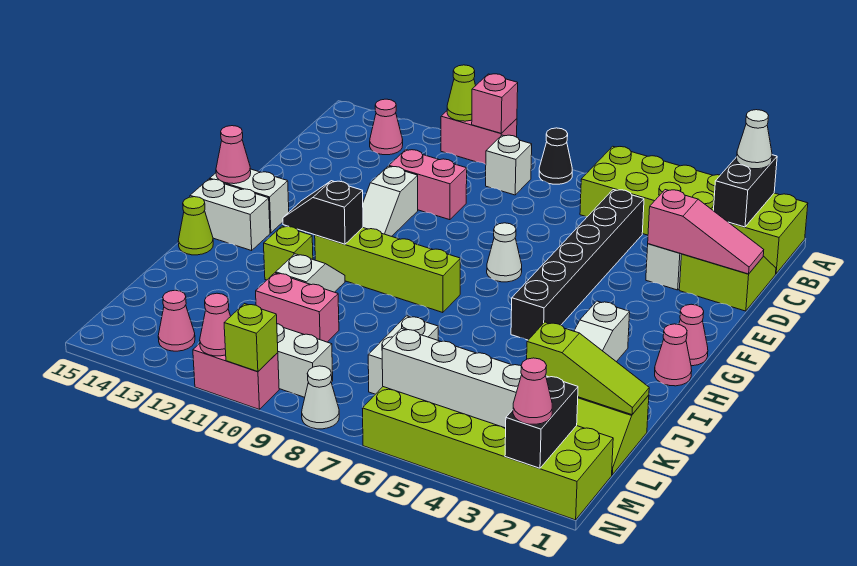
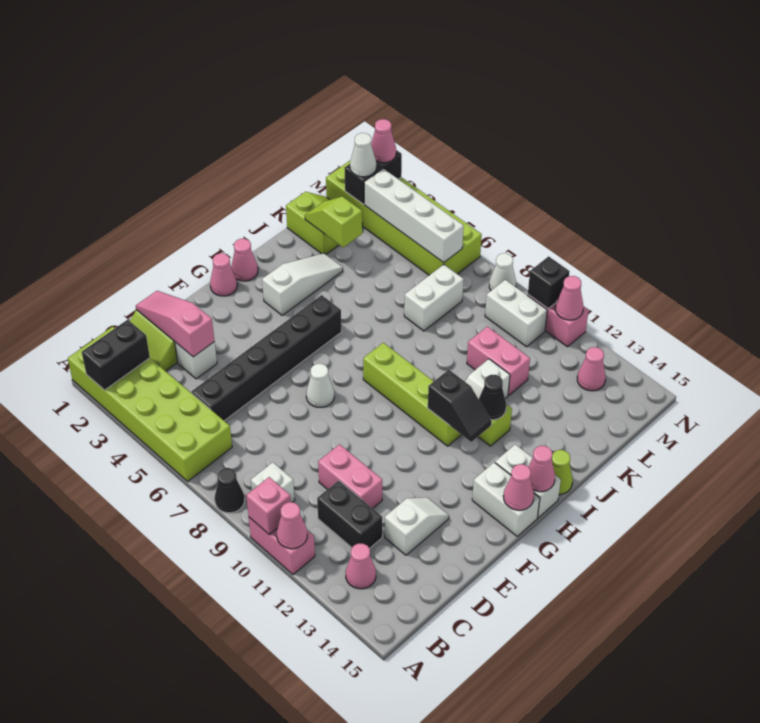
white cone A2 level 3 -> white cone M2 level 3
lime cone A11 level 2 -> pink cone A11 level 2
none -> black brick C11:C12 level 1
white slope E11:F11 level 1 top E -> white slope D13:E13 level 1 top D
none -> pink cone H15 level 2
none -> black cone I12 level 2
lime slope K1:K3 level 2 top 3 -> lime slope K2:K3 level 2 top 3
lime brick N10 level 2 -> black brick N10 level 2

